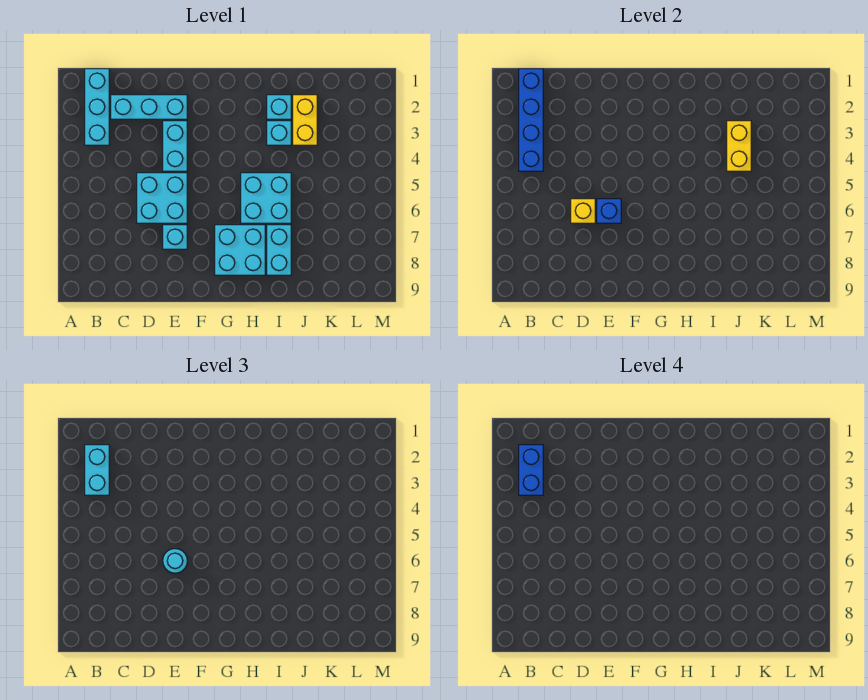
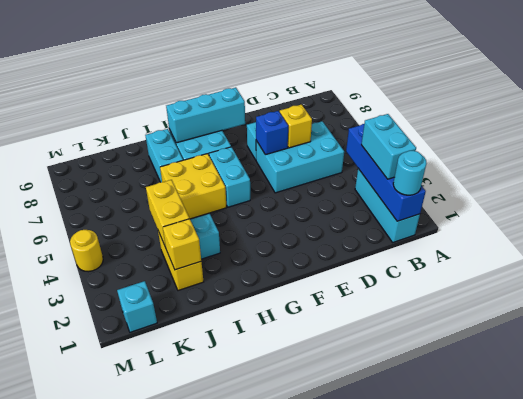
blue brick B2:B3 level 4 -> none
cyan brick C2:E2 level 1 -> cyan brick F8:H8 level 2
cyan brick D5:E6 level 1 -> cyan brick C5:E6 level 1
cyan brick E3:E4 level 1 -> cyan brick G5:G6 level 1
cyan round brick E6 level 3 -> cyan round brick B1 level 3
cyan brick H5:I6 level 1 -> yellow brick H5:I6 level 1
cyan brick I2 level 1 -> cyan brick L1 level 1
none -> yellow brick J2 level 2
none -> yellow round brick M4 level 1

